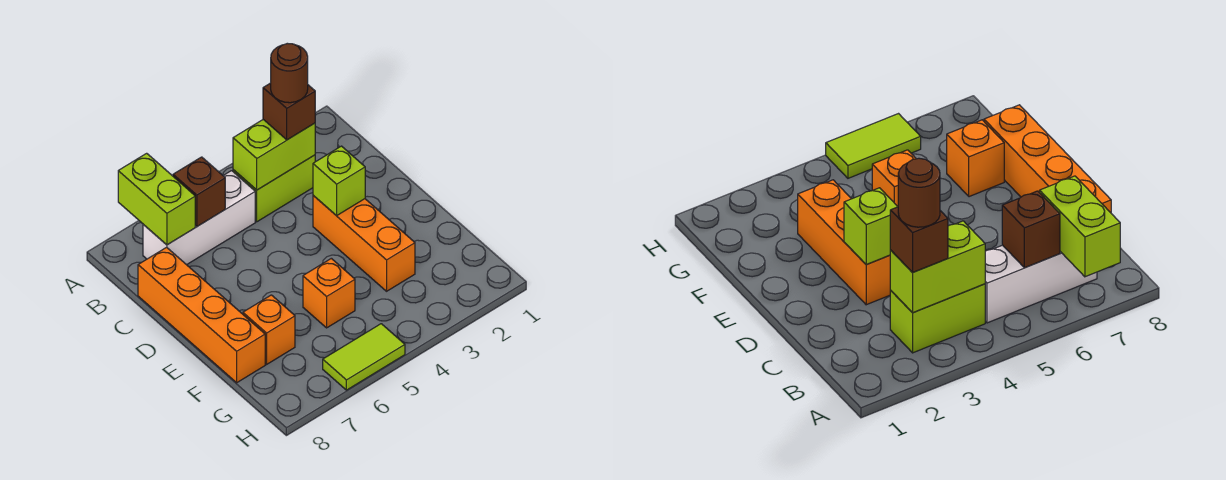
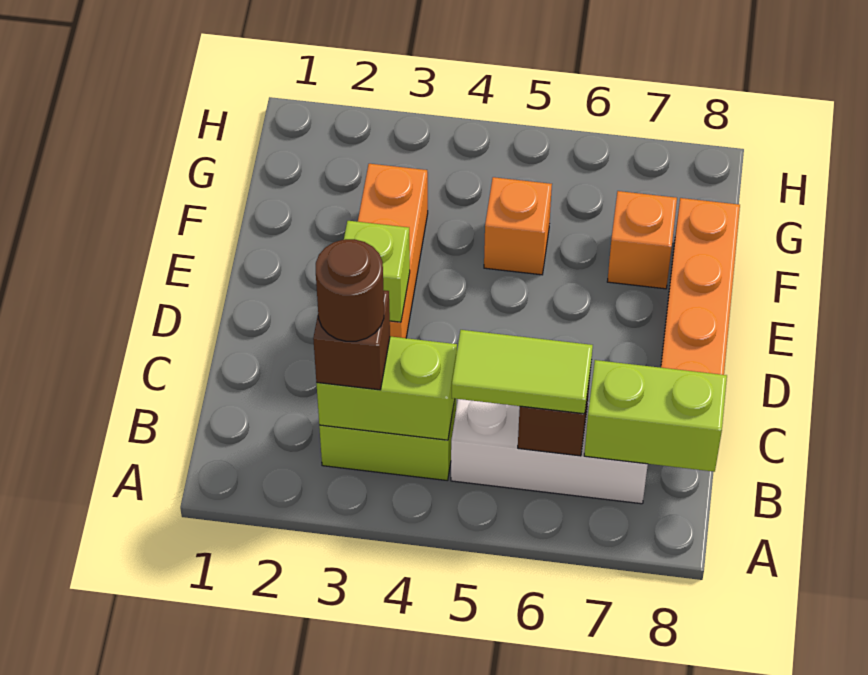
lime brick A7:B7 level 2 -> lime brick B7:B8 level 2
lime tile H5:H6 level 1 -> lime tile B5:B6 level 3

